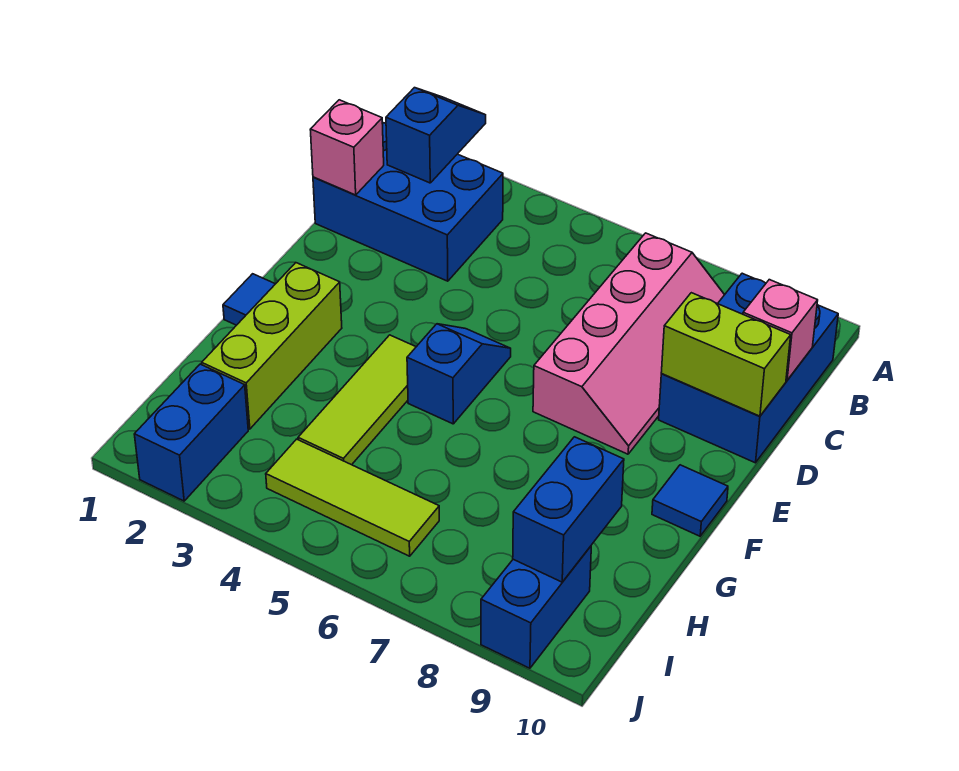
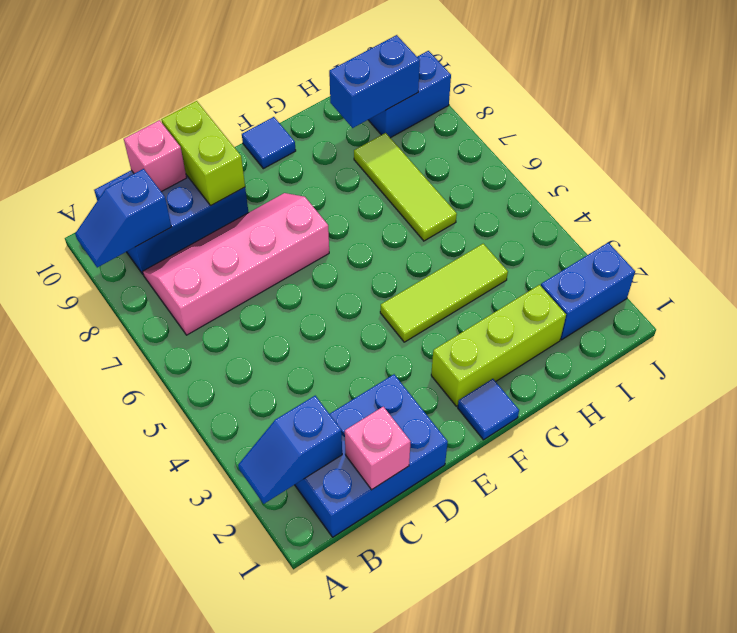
blue brick B1:C3 level 1 -> blue brick B1:D2 level 1
blue slope E5:F5 level 1 top F -> blue slope A9:B9 level 2 top B
lime tile I4:I6 level 1 -> lime tile H6:H8 level 1

